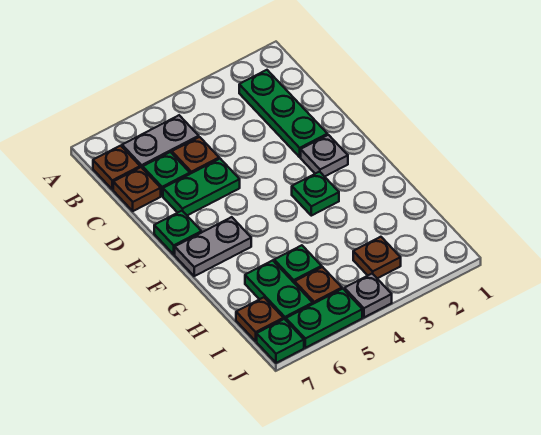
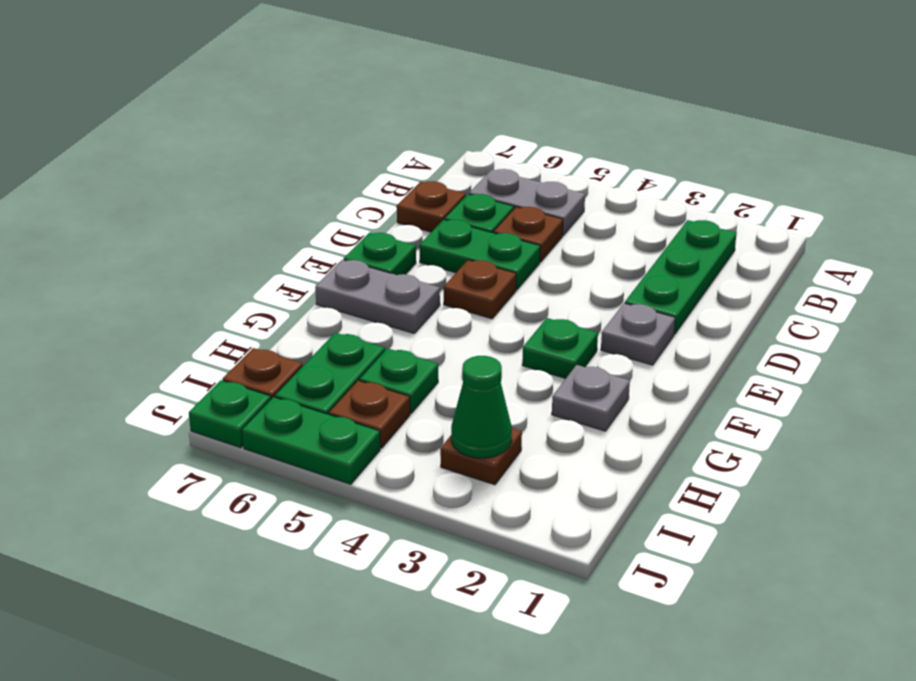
brown plate B7 level 1 -> brown plate E5 level 1
none -> green cone I3 level 2
grey plate J4 level 1 -> grey plate G2 level 1

